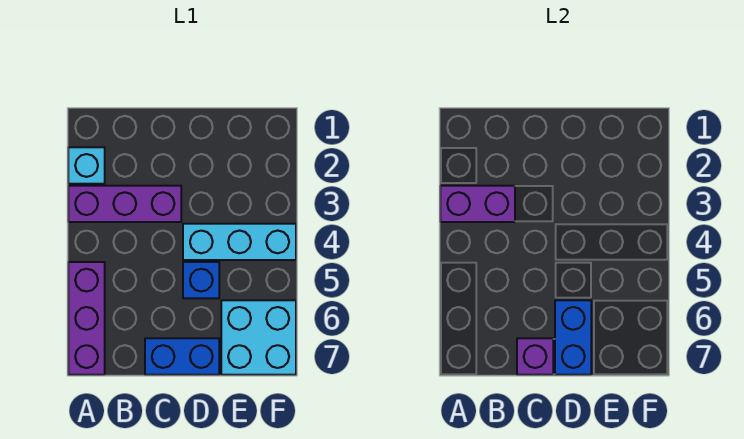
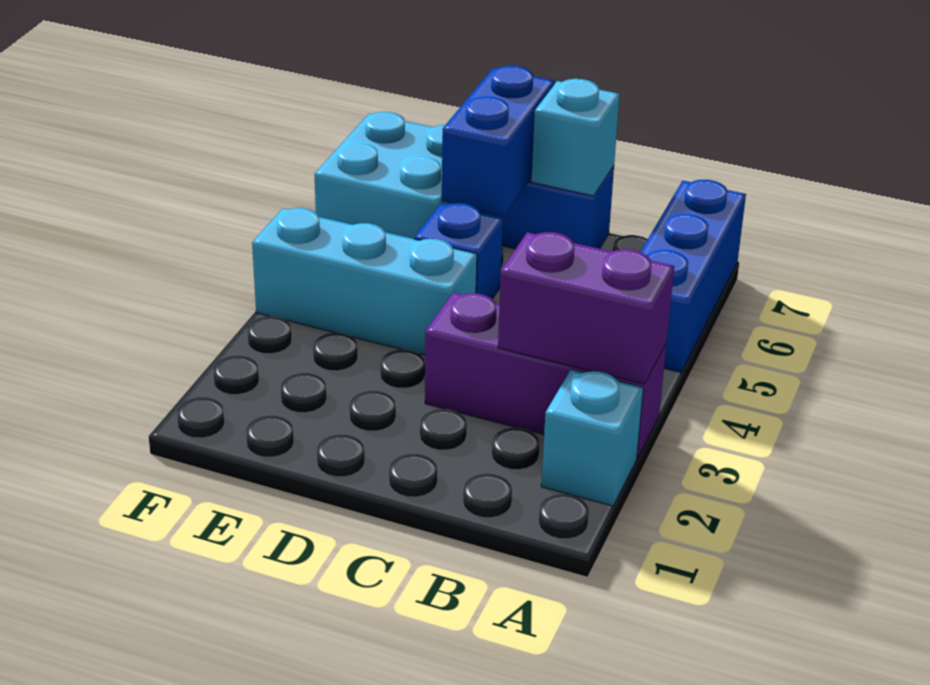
purple brick A5:A7 level 1 -> blue brick A5:A7 level 1
purple brick C7 level 2 -> cyan brick C7 level 2

